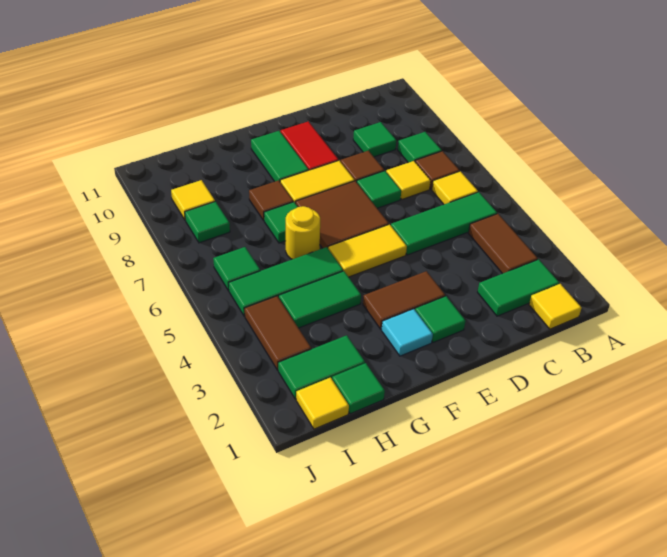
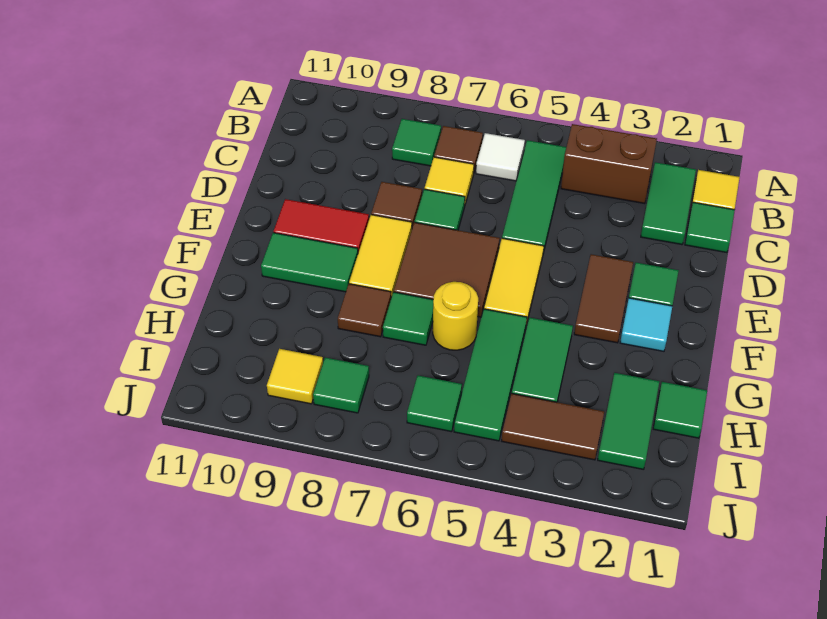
brown tile B3:B4 level 1 -> brown brick B3:B4 level 1
yellow tile B6 level 1 -> white tile B6 level 1
green tile C9 level 1 -> green tile C1 level 1
yellow tile I1 level 1 -> none

